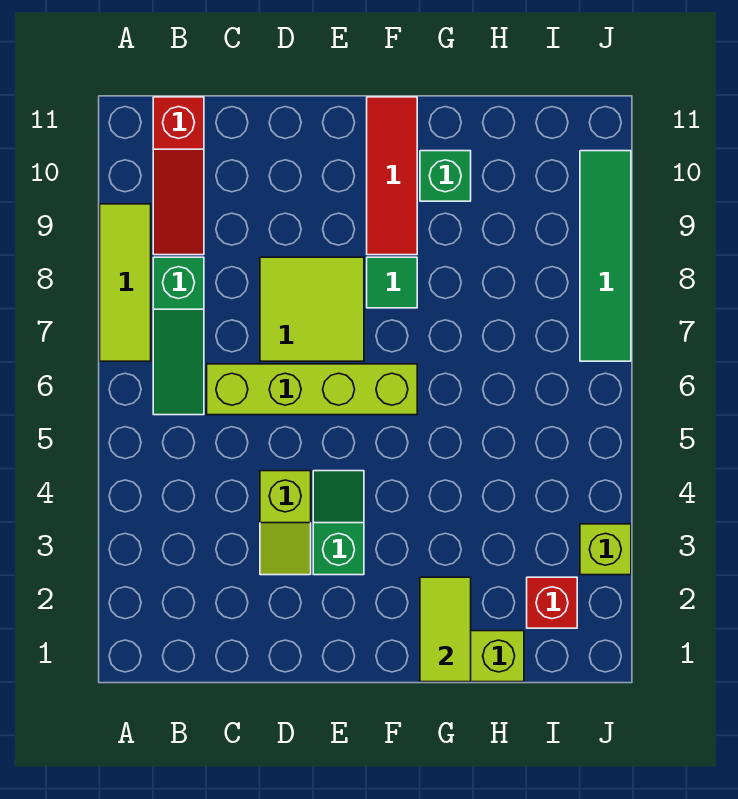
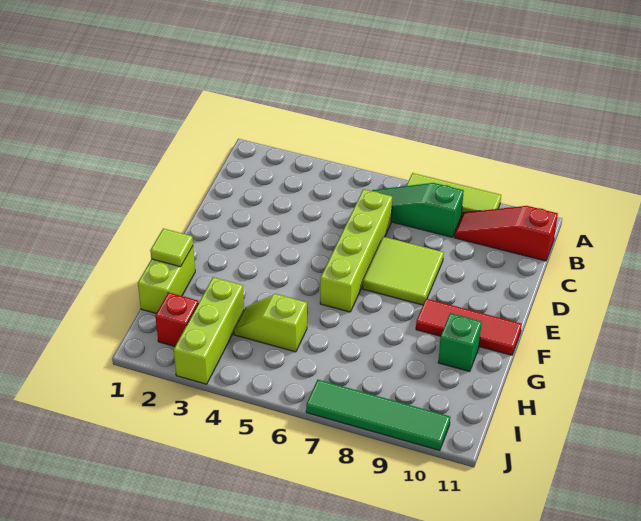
lime slope D3:D4 level 1 top 4 -> lime slope H4:H5 level 1 top 5
green slope E3:E4 level 1 top 3 -> none
green tile F8 level 1 -> none
lime tile G1:G2 level 2 -> lime tile G1 level 2
lime brick J3 level 1 -> lime brick H3:J3 level 1

